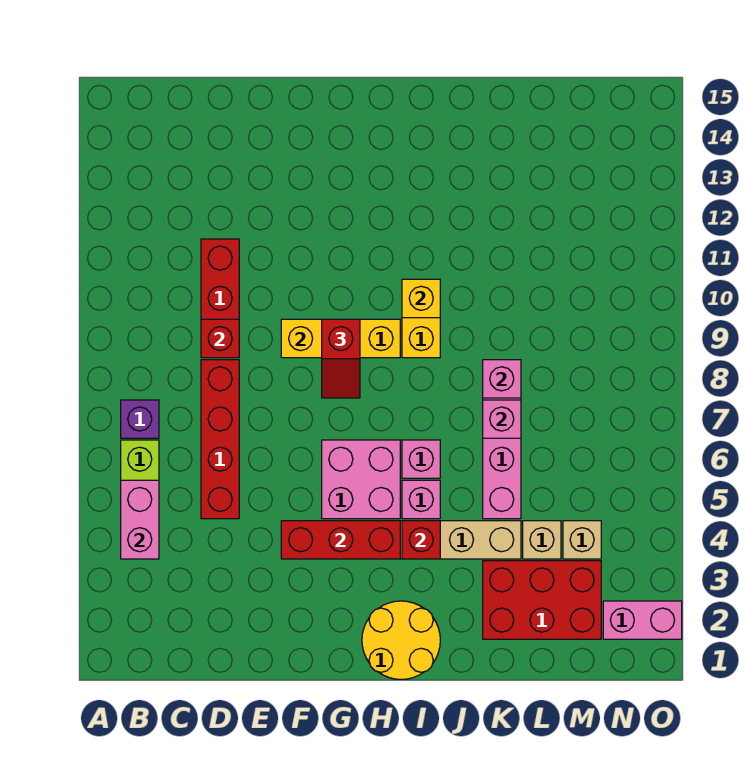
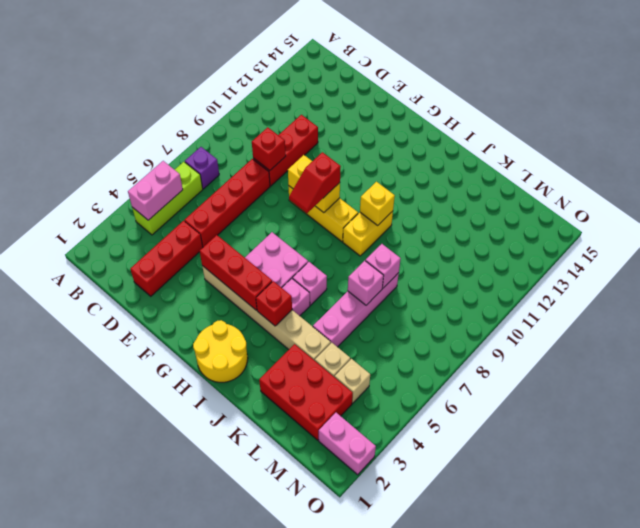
none -> red brick D2:D4 level 1

